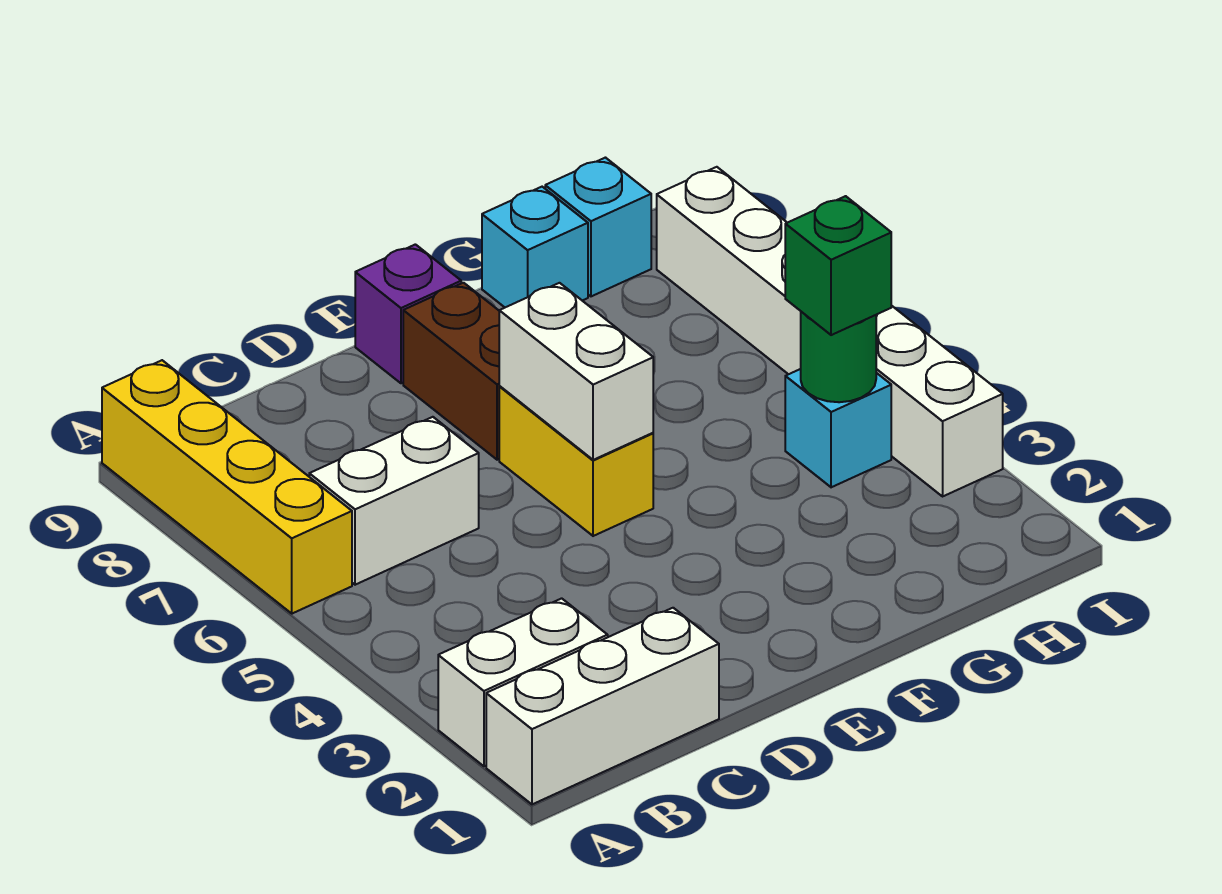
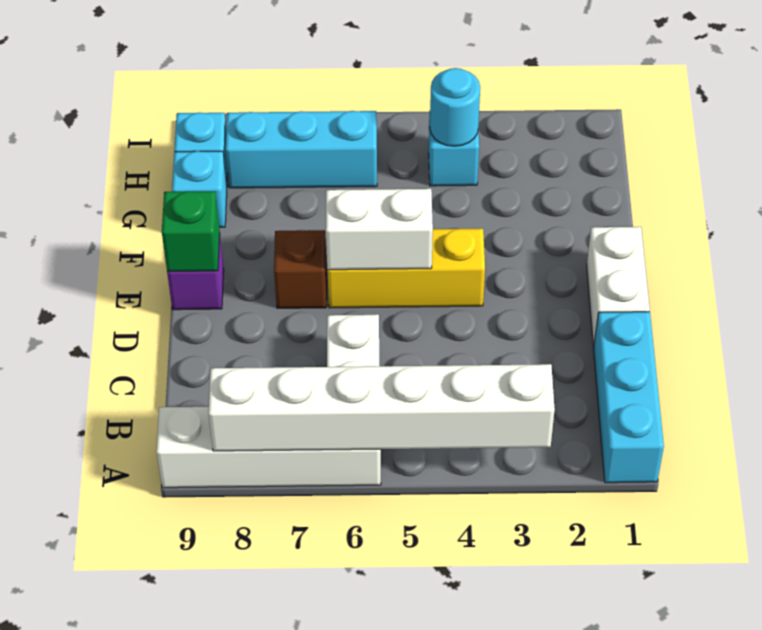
white brick A1:C1 level 1 -> cyan brick A1:C1 level 1
white brick A2:B2 level 1 -> white brick D1:E1 level 1
yellow brick A6:A9 level 1 -> white brick A6:A9 level 1
yellow brick E5:E6 level 1 -> yellow brick E4:E6 level 1
brown brick E7:E8 level 1 -> brown brick E7 level 1
green round brick H4 level 2 -> cyan round brick H4 level 2
green brick H4 level 3 -> green brick E9 level 2
none -> cyan brick H6:H8 level 1
white brick I3:I8 level 1 -> white brick A3:A8 level 2

